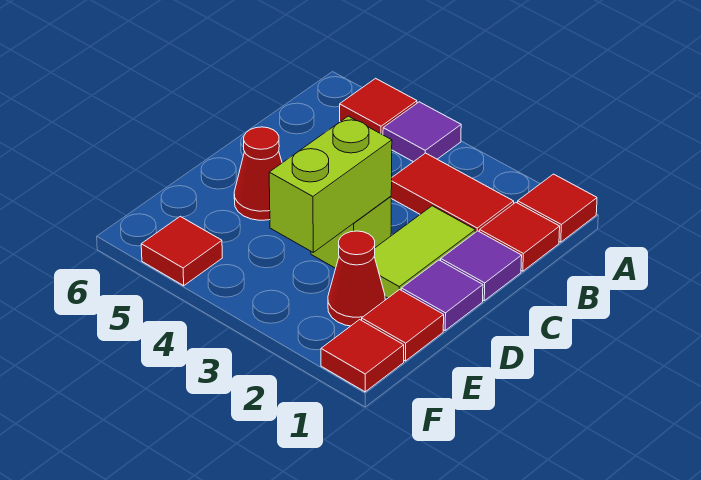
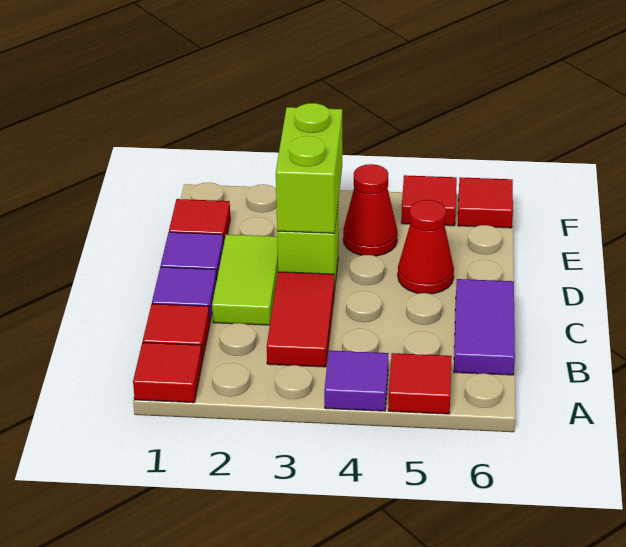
red tile B2:B3 level 1 -> red tile B3:C3 level 1
none -> purple tile B6:C6 level 1
red cone E2 level 1 -> red cone E4 level 1
red tile F1 level 1 -> red tile F6 level 1

